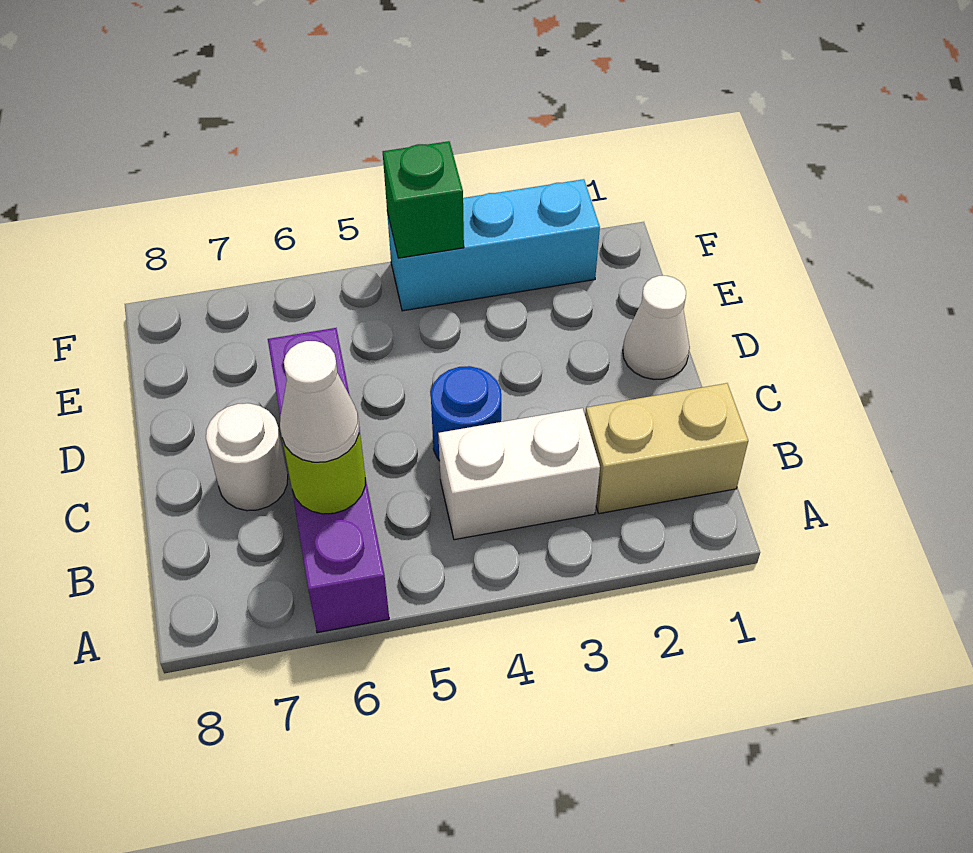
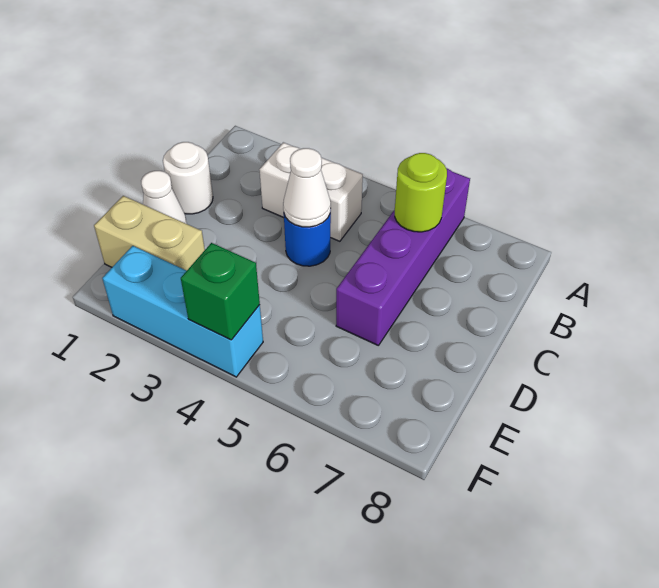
tan brick B1:B2 level 1 -> tan brick E1:E2 level 1
white cone B6 level 3 -> white cone C4 level 2
white round brick C7 level 1 -> white round brick C1 level 1

